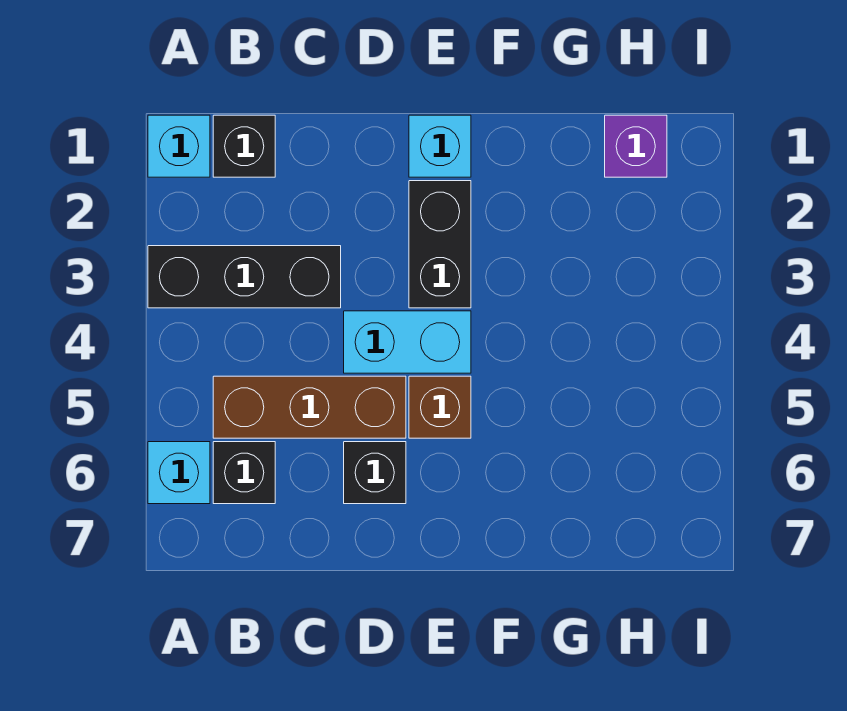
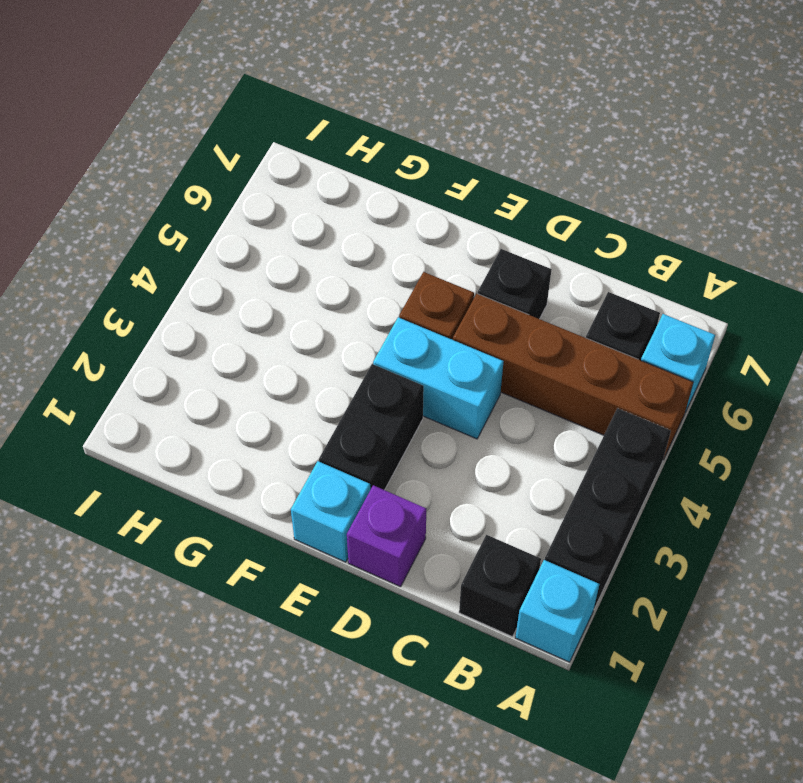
black brick A3:C3 level 1 -> black brick A2:A4 level 1
brown brick B5:D5 level 1 -> brown brick A5:D5 level 1
purple brick H1 level 1 -> purple brick D1 level 1

